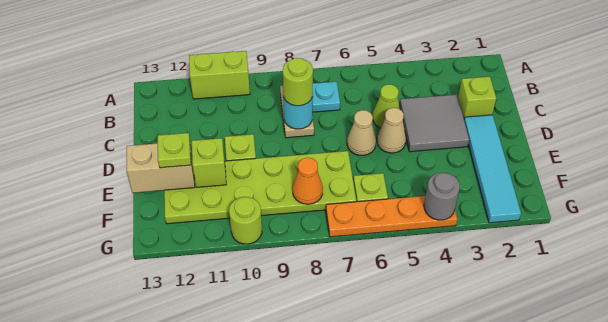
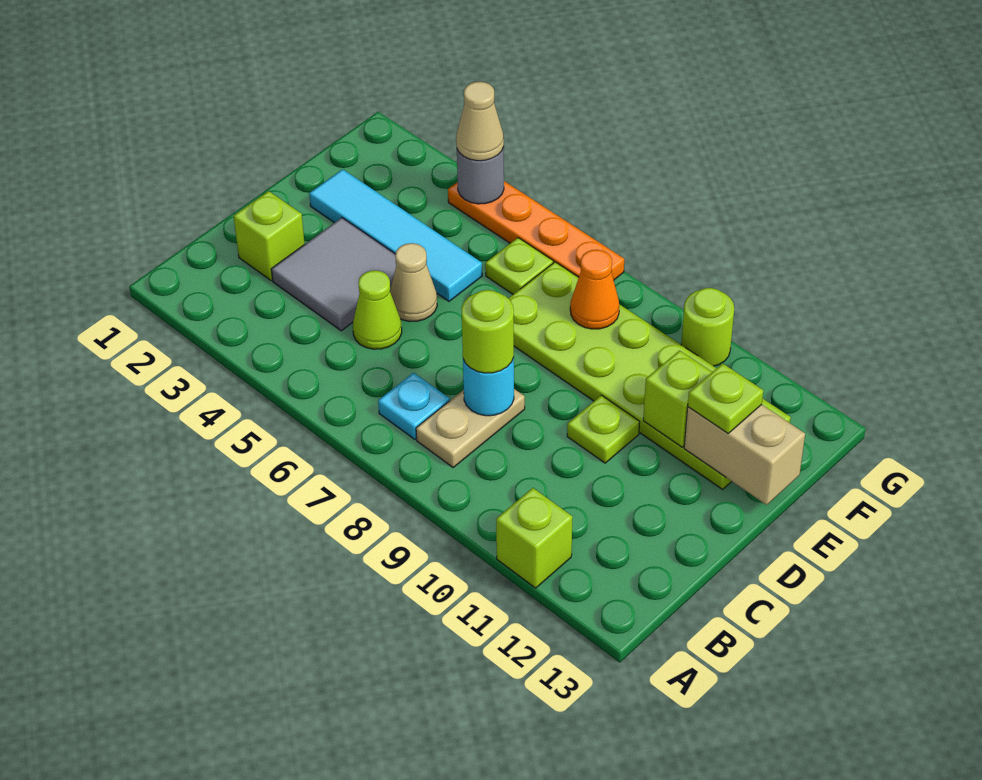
lime brick A10:A11 level 1 -> lime brick A11 level 1
cyan tile D2:G2 level 1 -> cyan tile E2:E5 level 1
tan cone D6 level 1 -> tan cone G4 level 3

